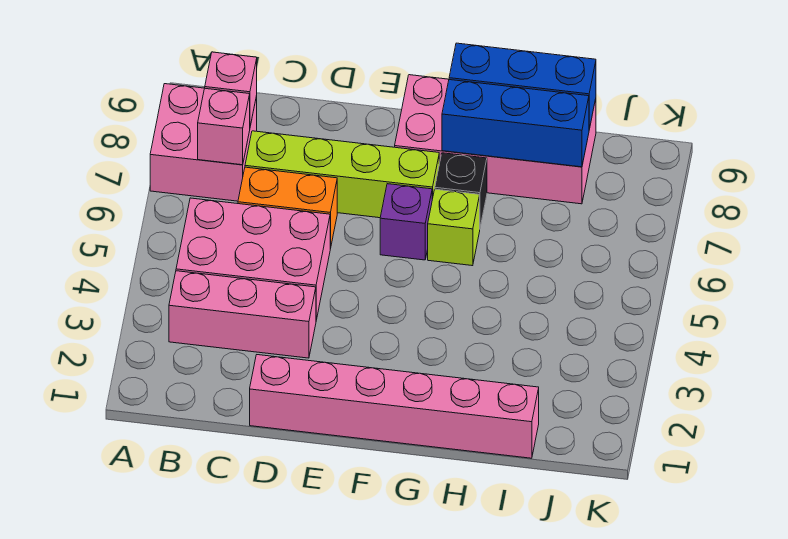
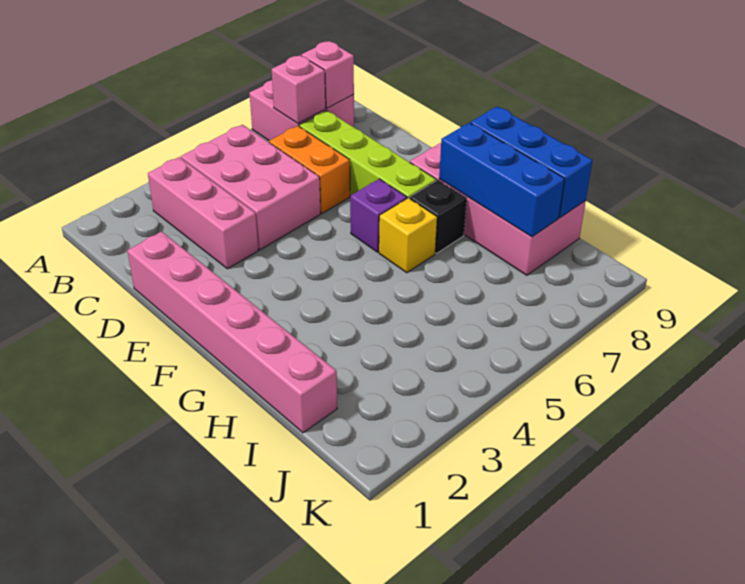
lime brick G6 level 1 -> yellow brick G6 level 1

